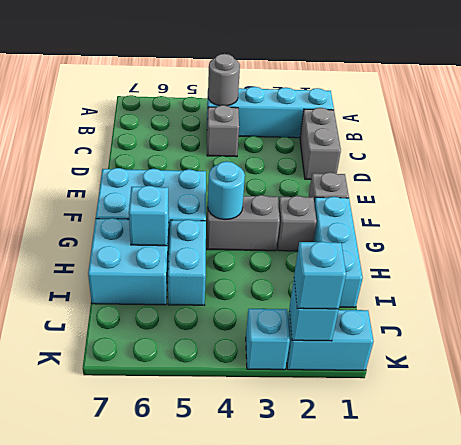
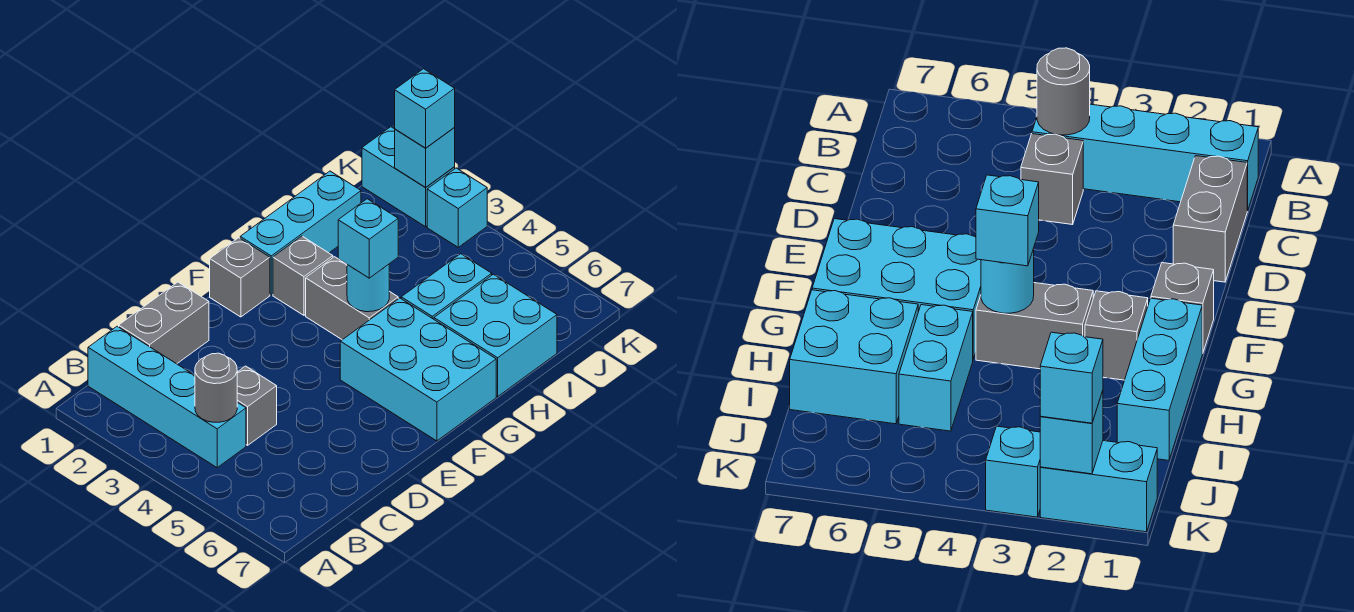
cyan brick H6 level 2 -> cyan brick G4 level 3

